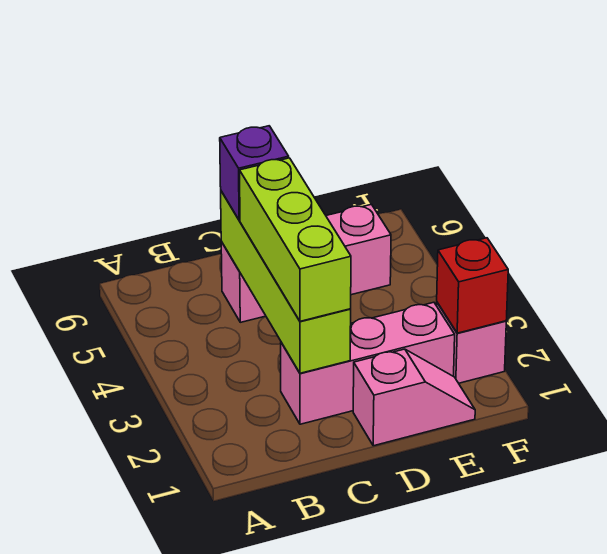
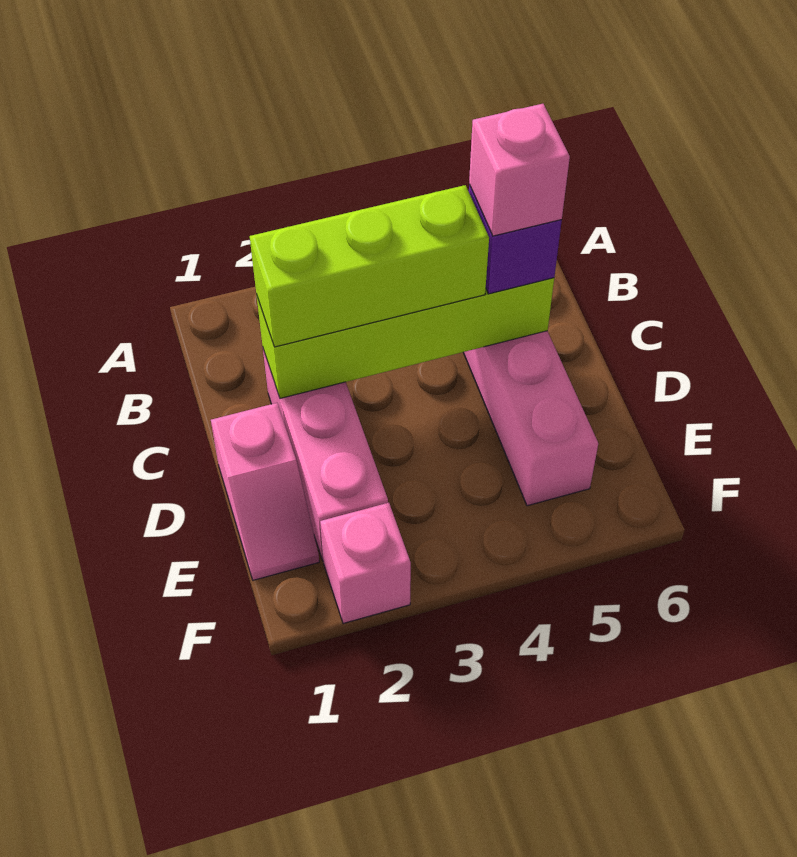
none -> pink brick C5 level 4
red brick F2 level 2 -> none

